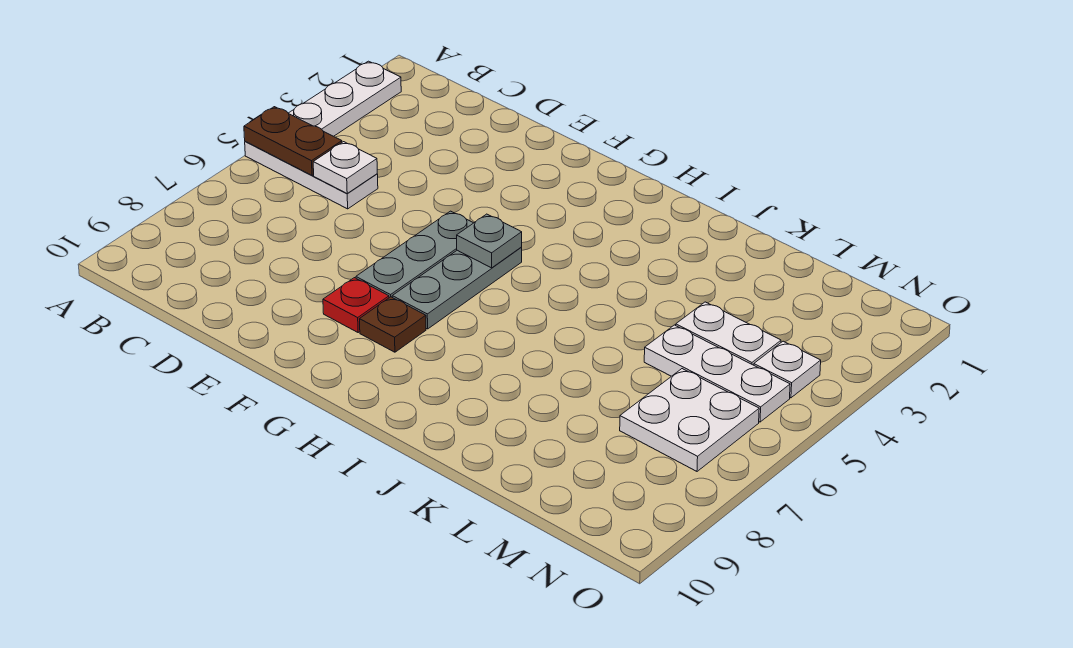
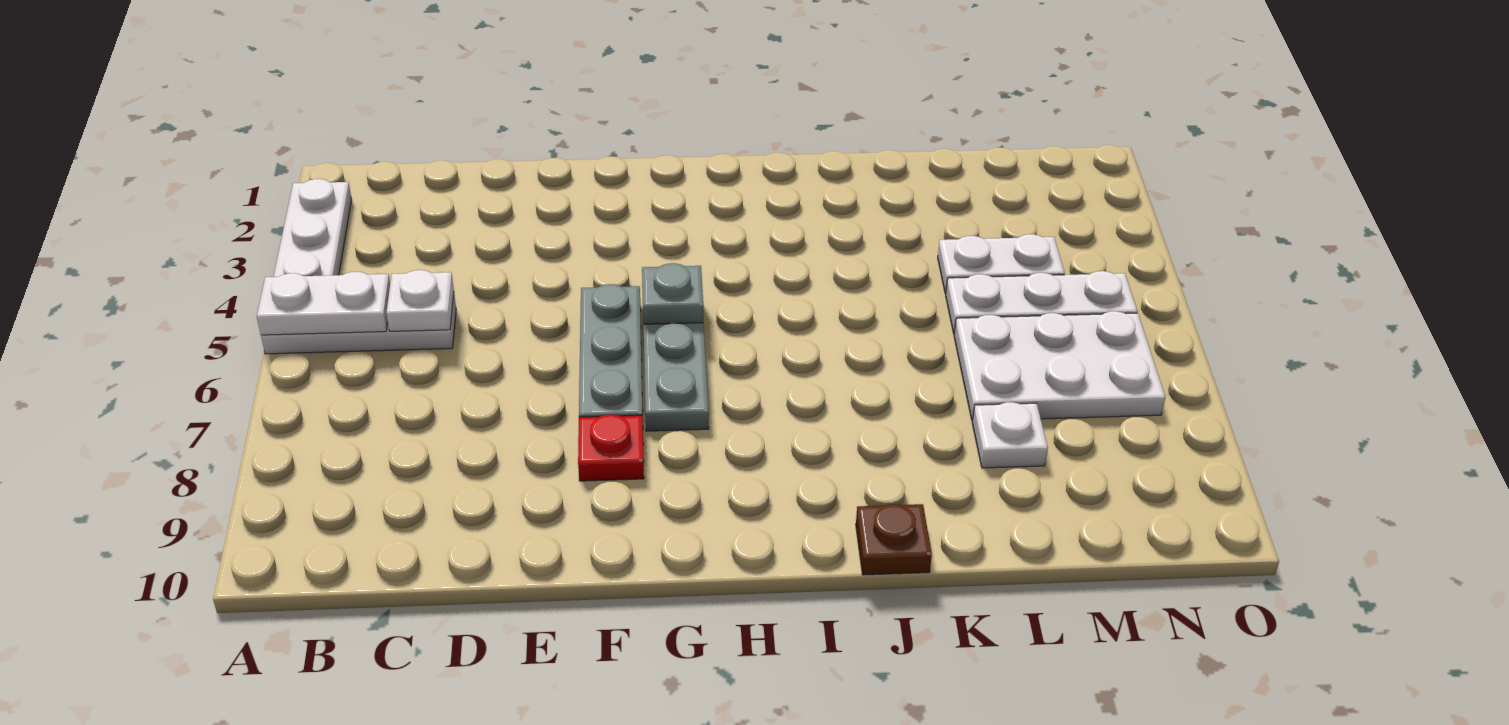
brown plate A5:B5 level 2 -> white plate A5:B5 level 2
brown plate G8 level 1 -> brown plate J10 level 1
white plate M6:N7 level 1 -> white plate L6:N7 level 1
white plate N4 level 1 -> white plate L8 level 1

